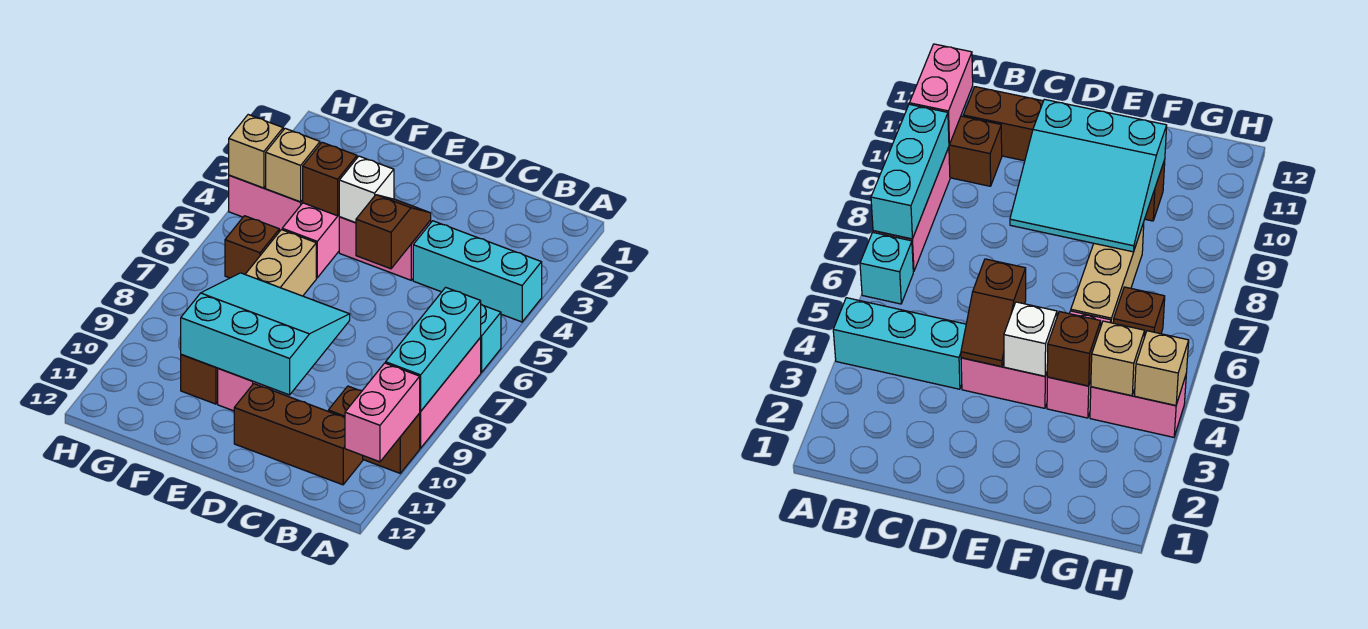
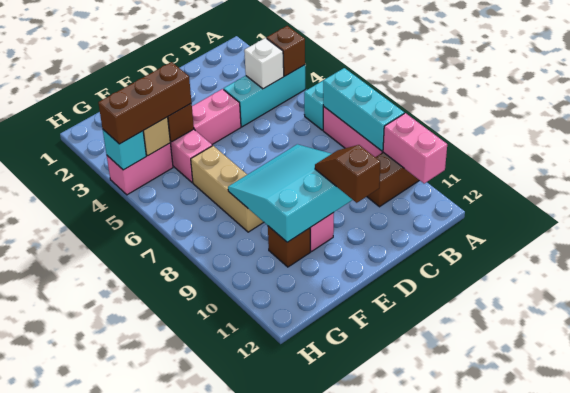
brown brick B11:D11 level 1 -> brown brick F4:H4 level 3
brown slope D4:D5 level 2 top 5 -> brown slope D10:D11 level 3 top 11
white brick E4 level 2 -> white brick B4 level 2
brown brick G6 level 1 -> brown brick A4 level 2
tan brick H4 level 2 -> cyan brick H4 level 2

